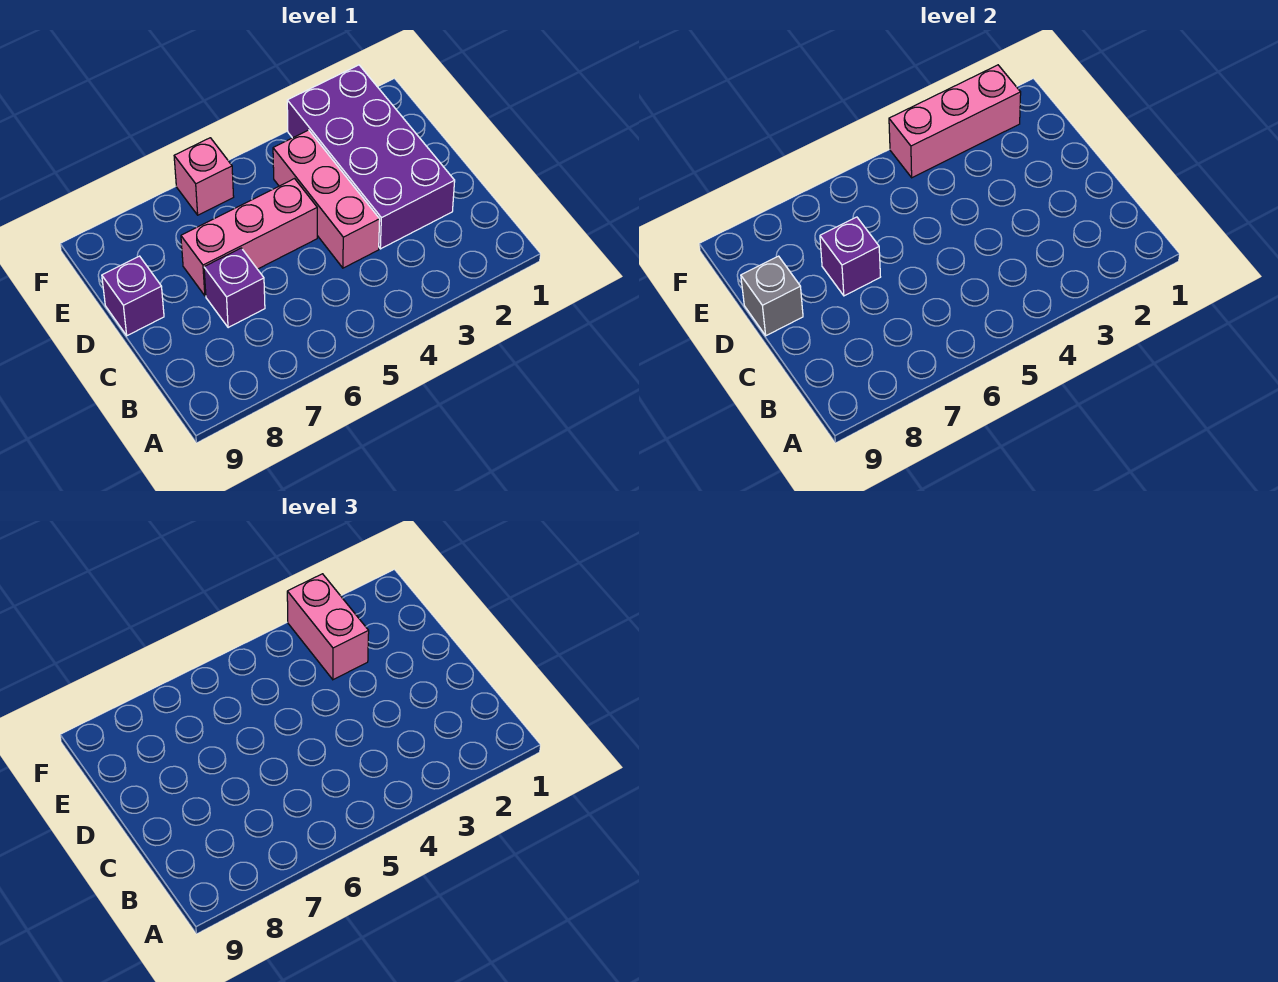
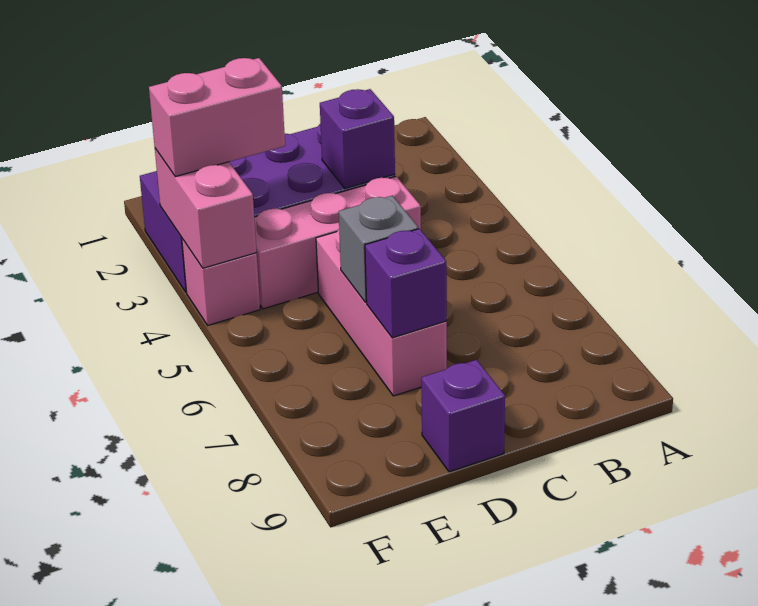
purple brick C7 level 1 -> purple brick C3 level 2
grey brick D9 level 2 -> grey brick D6 level 2
pink brick F2:F4 level 2 -> pink brick F3:F4 level 2
pink brick F6 level 1 -> pink brick F4 level 1

